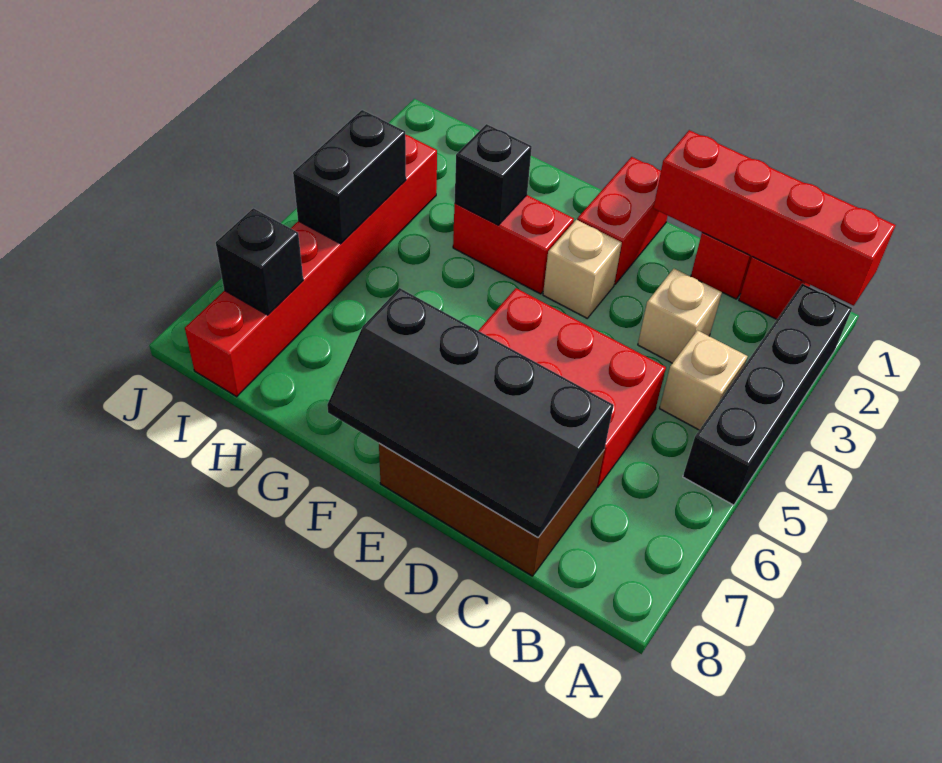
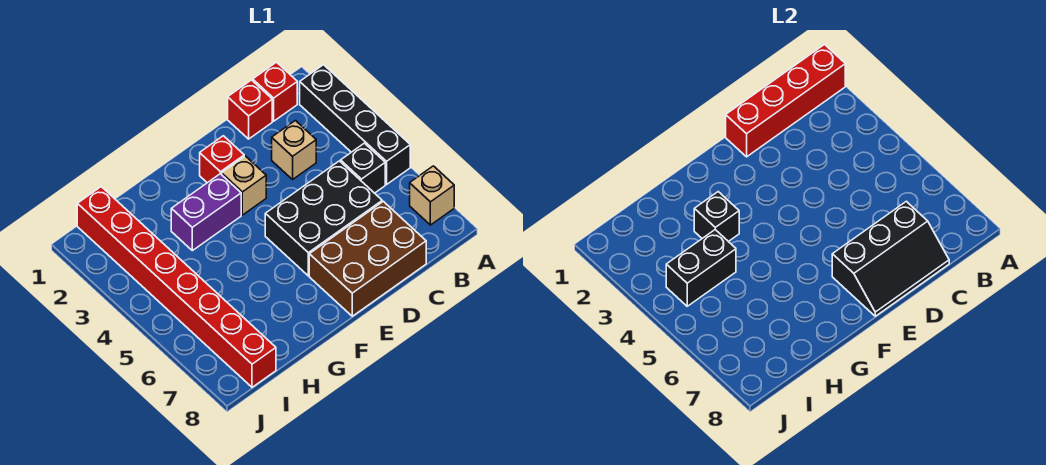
tan brick B4 level 1 -> tan brick A7 level 1
red brick C5:E6 level 1 -> black brick C5:E6 level 1
black slope C7:F8 level 2 top 7 -> black slope C7:E8 level 2 top 7
red brick E1:E2 level 1 -> red brick E2 level 1
red brick F3:G3 level 1 -> purple brick F3:G3 level 1
red brick I3:I8 level 1 -> red brick I1:I8 level 1
black brick I4:I5 level 2 -> black brick H4:I4 level 2
black brick I7 level 2 -> black brick B5 level 1

